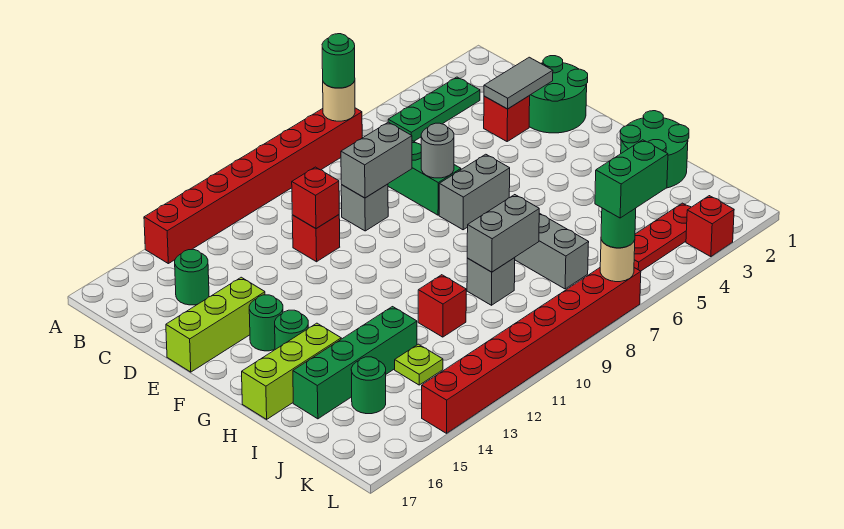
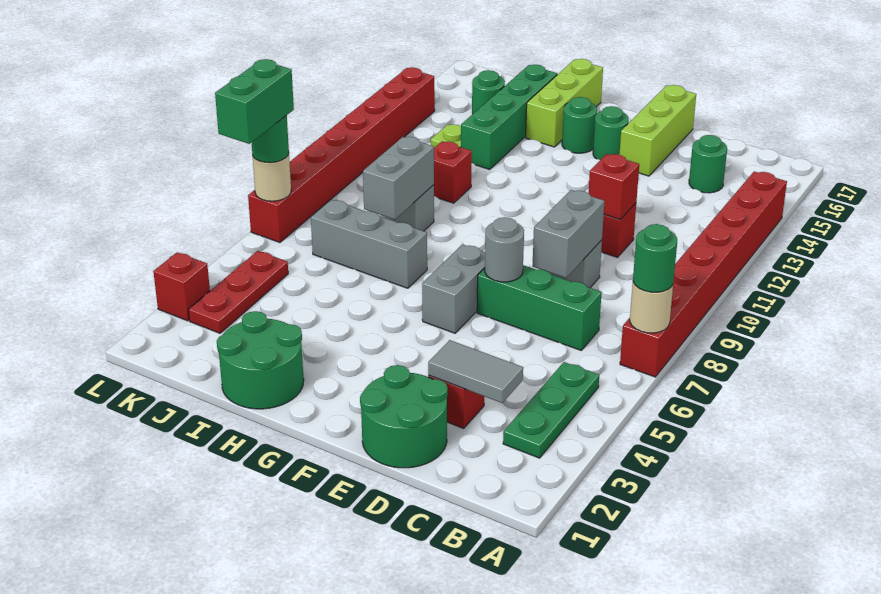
grey tile D2:D3 level 2 -> grey tile C3:D3 level 2

